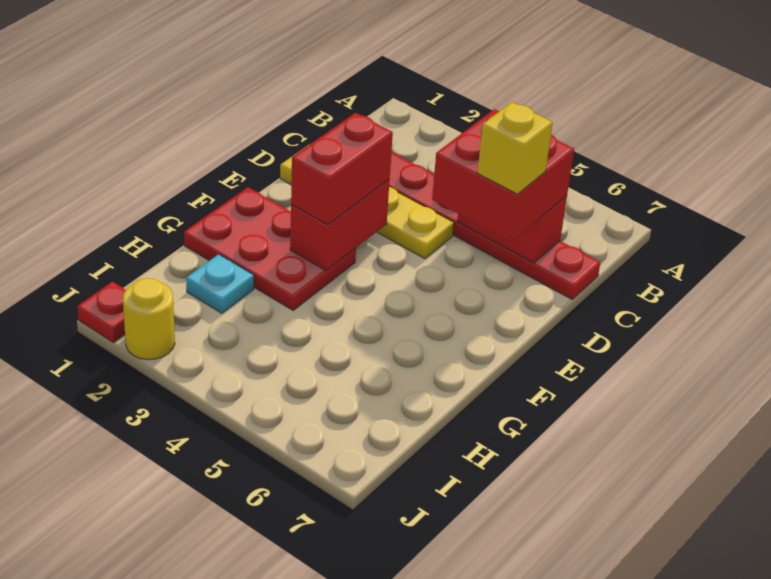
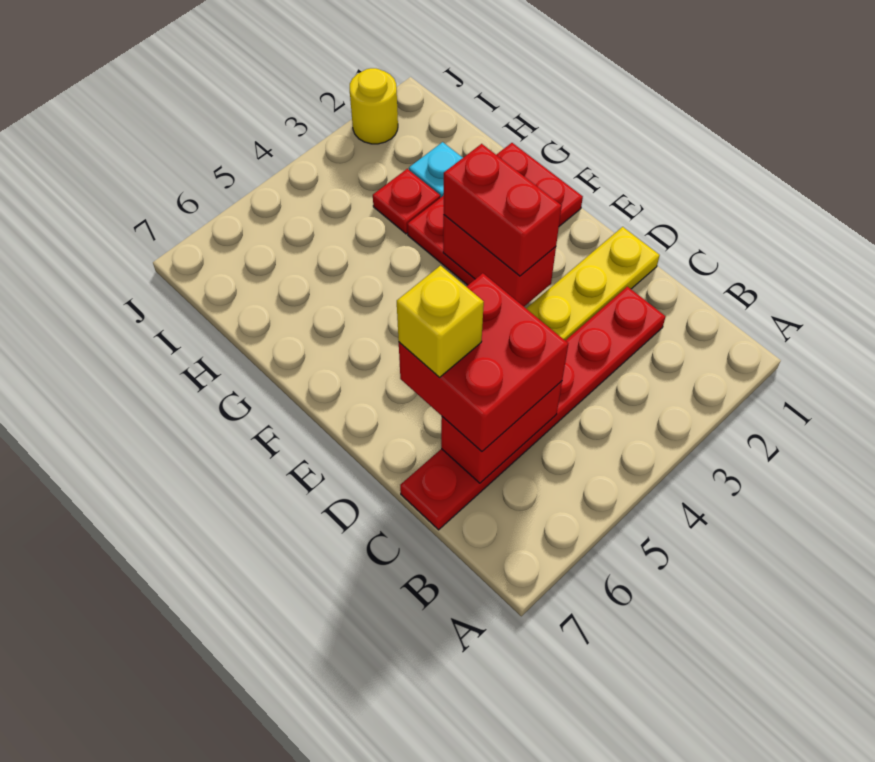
red plate J1 level 1 -> red plate H3 level 1

